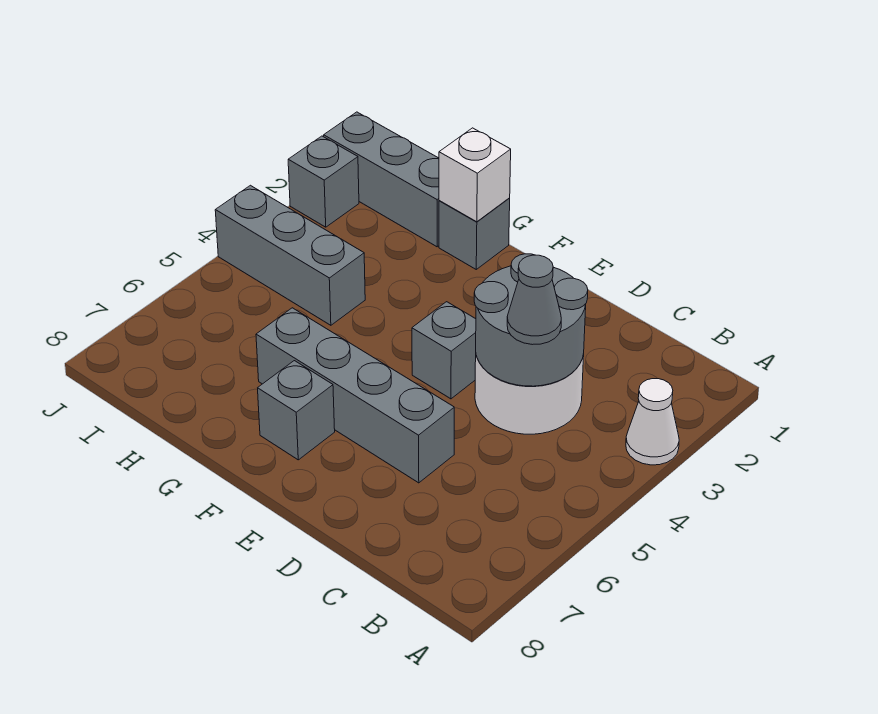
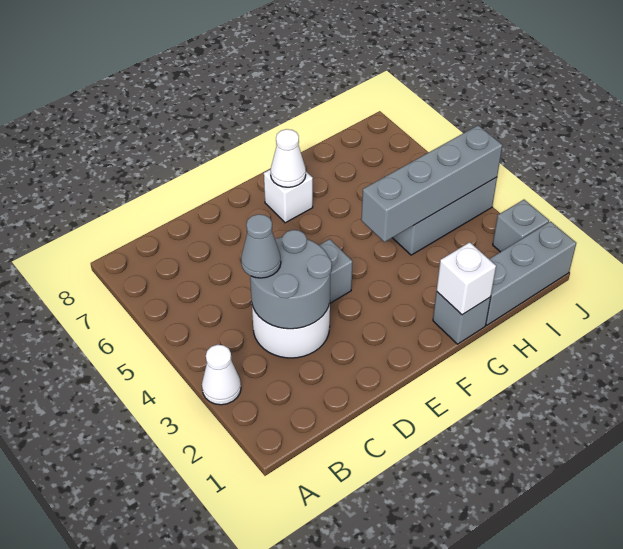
grey brick D6:G6 level 1 -> grey brick G4:J4 level 2
grey brick F7 level 1 -> white brick F7 level 1
none -> white cone F7 level 2

